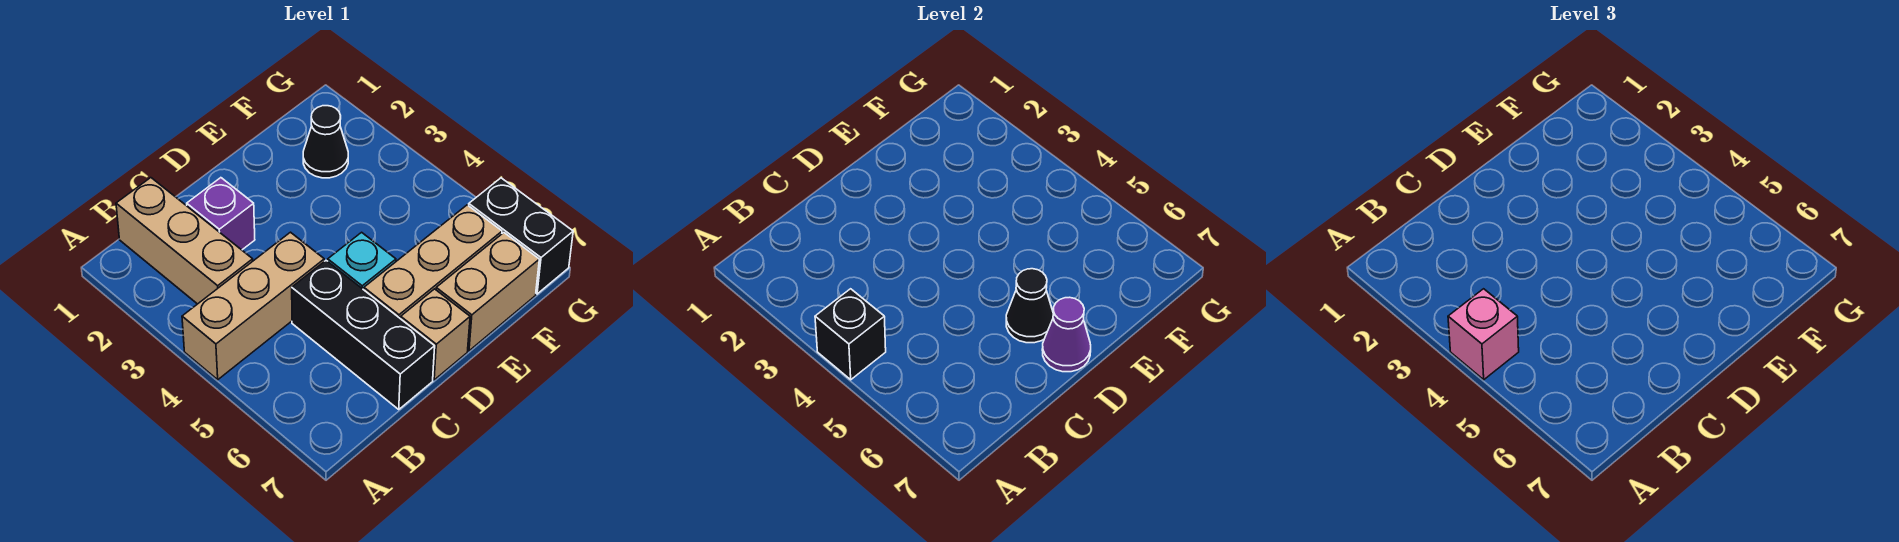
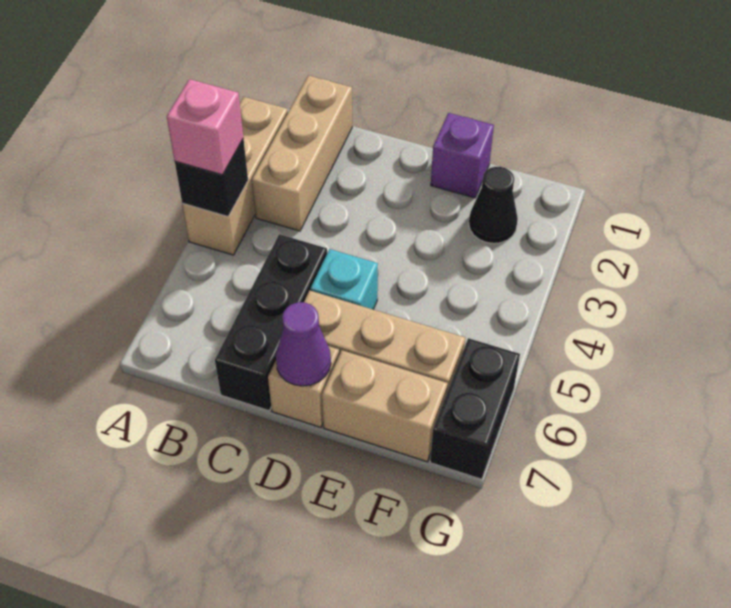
tan brick A4:C4 level 1 -> tan brick A2:A4 level 1
purple brick C2 level 1 -> purple brick E1 level 1
black cone D6 level 2 -> none

